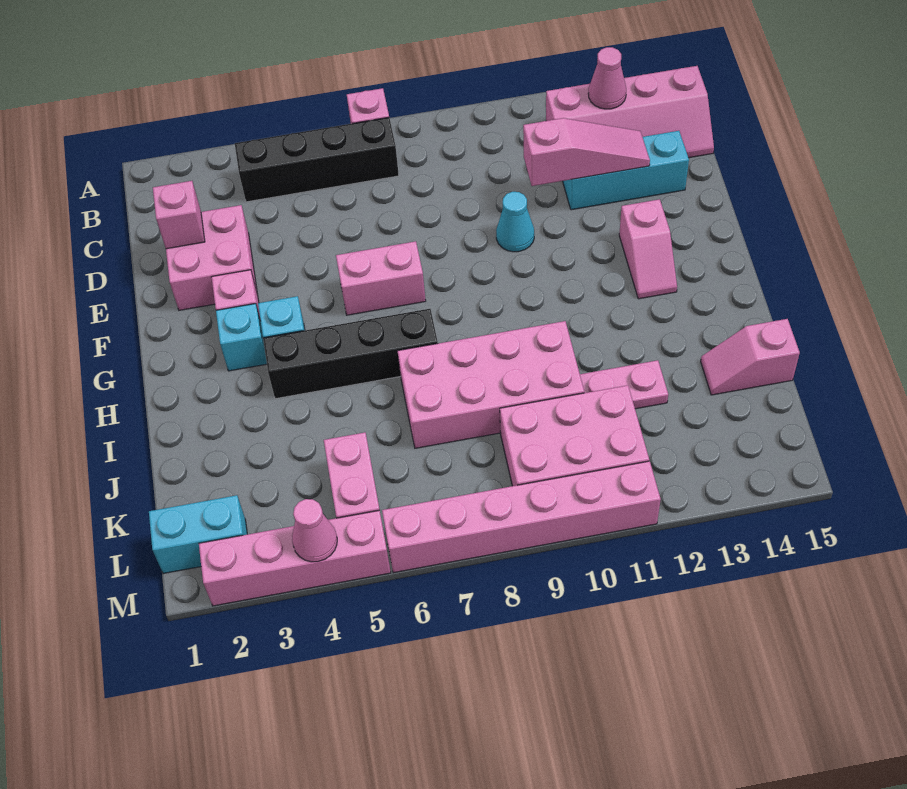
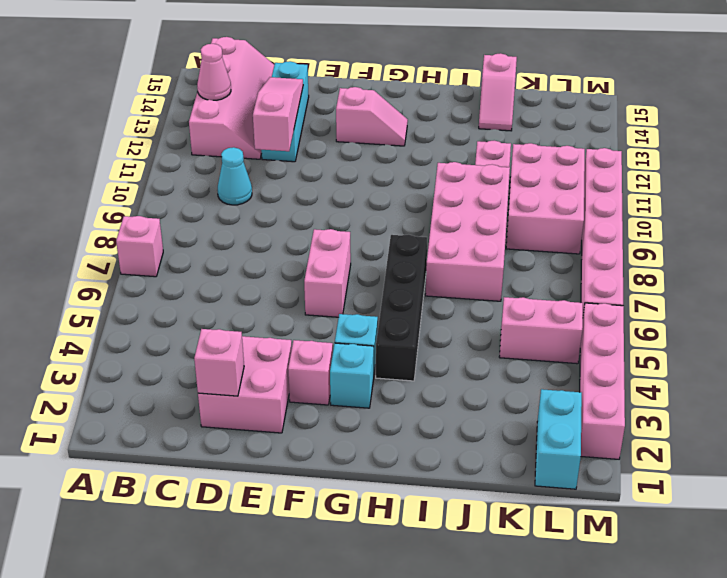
black brick B4:B7 level 1 -> none
cyan cone E10 level 1 -> cyan cone C10 level 1
pink cone M4 level 2 -> none

